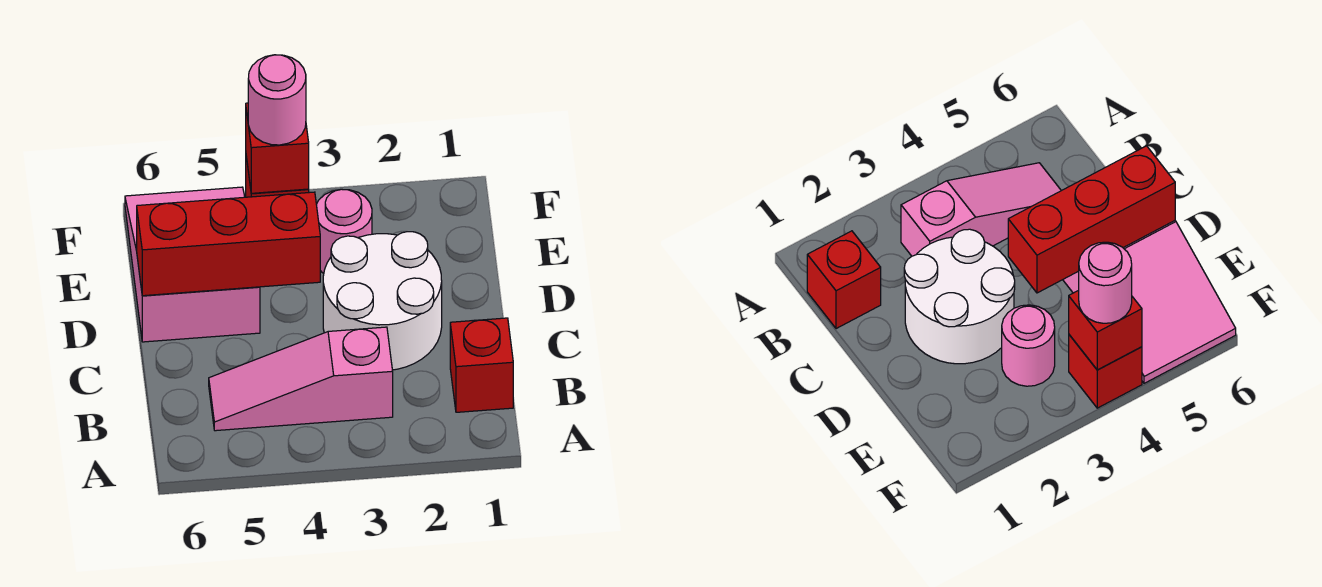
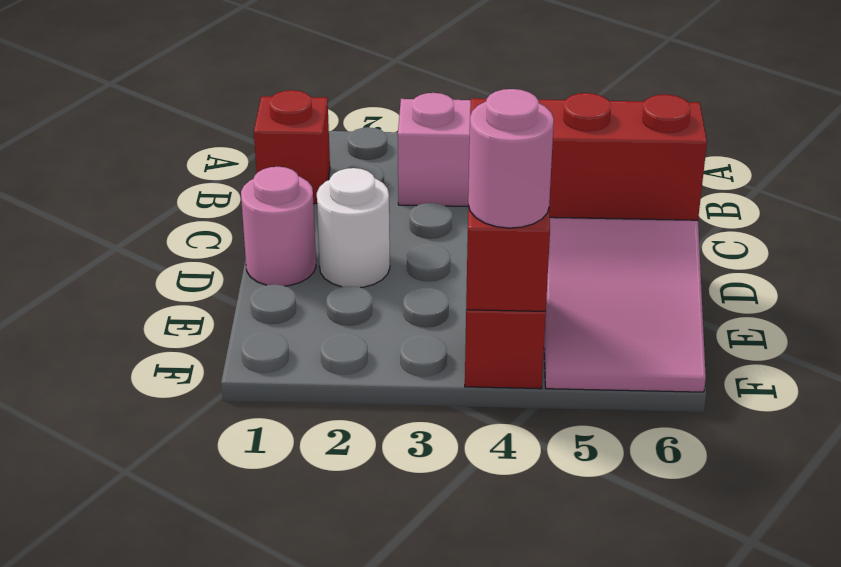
white round brick C2:D3 level 1 -> white round brick D2 level 1
pink round brick E3 level 1 -> pink round brick D1 level 1

